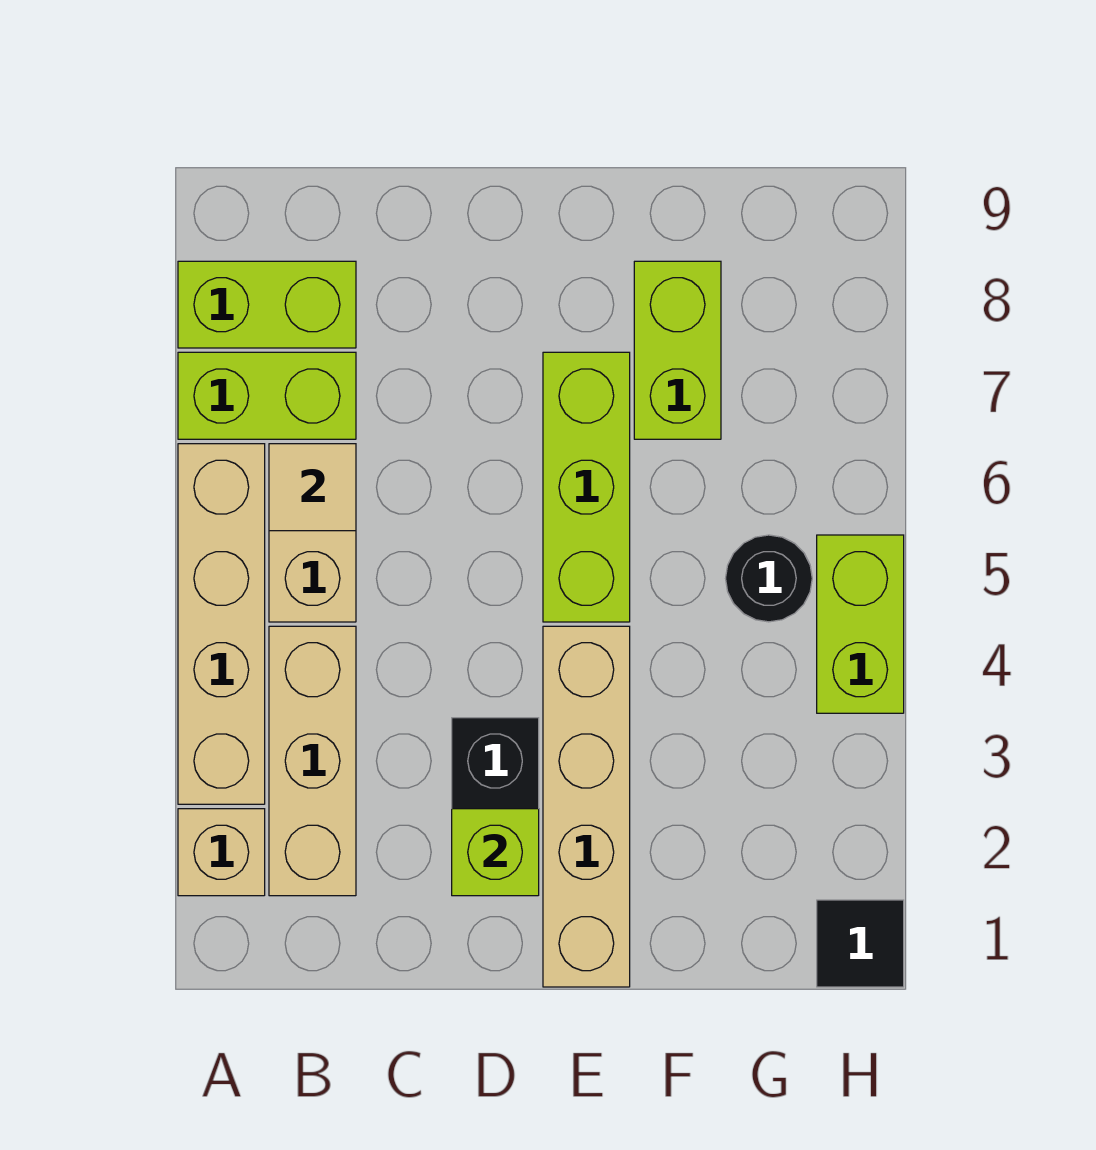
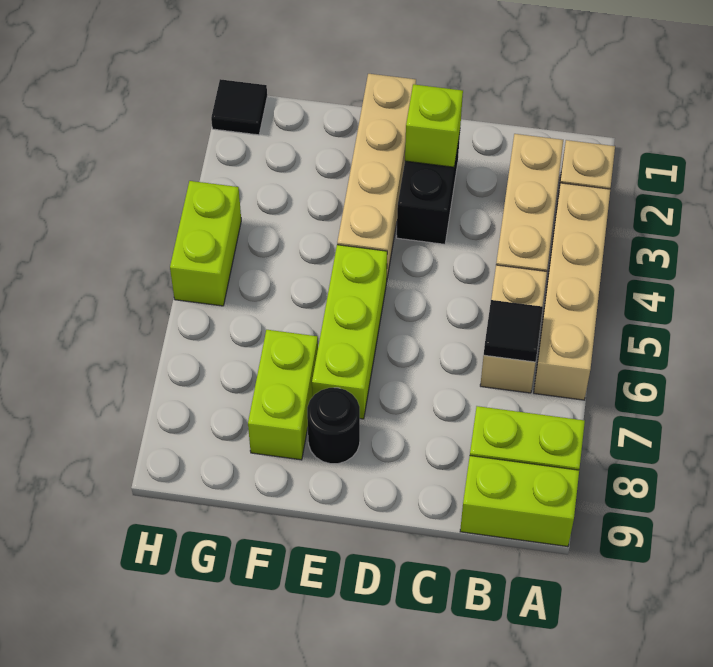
lime brick A7:B7 level 1 -> lime brick A9:B9 level 1
tan tile B6 level 2 -> black tile B6 level 2
black round brick G5 level 1 -> black round brick E8 level 1

